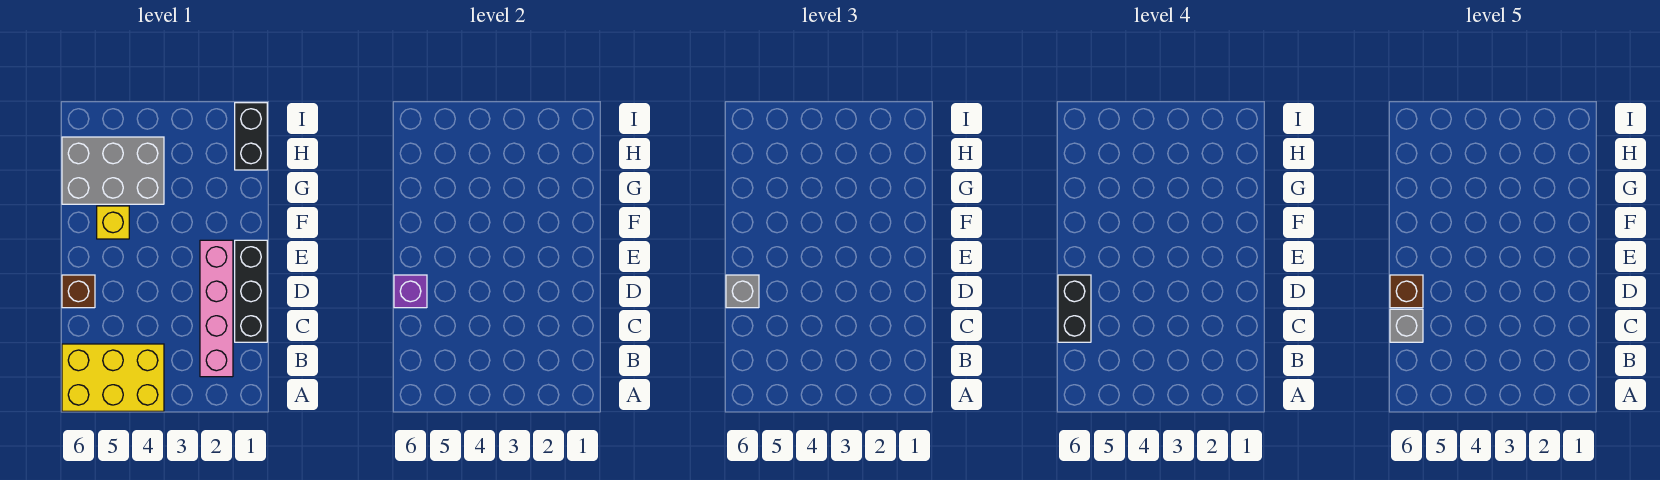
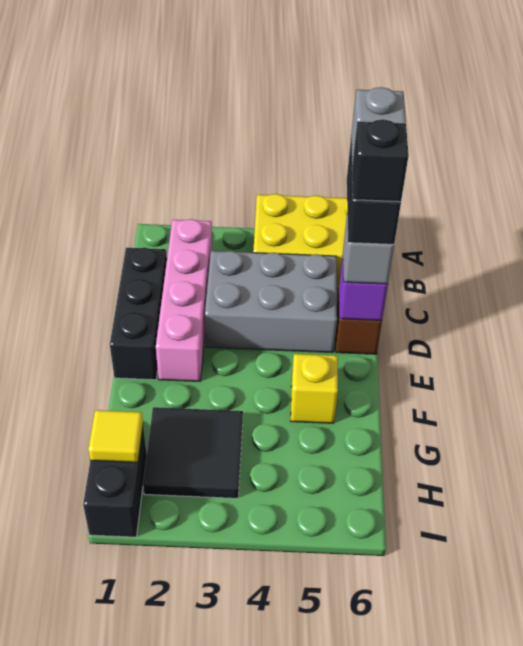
brown brick D6 level 5 -> black brick D6 level 5
none -> black tile G2:H3 level 1
grey brick G4:H6 level 1 -> grey brick C3:D5 level 1
none -> yellow tile H1 level 2

